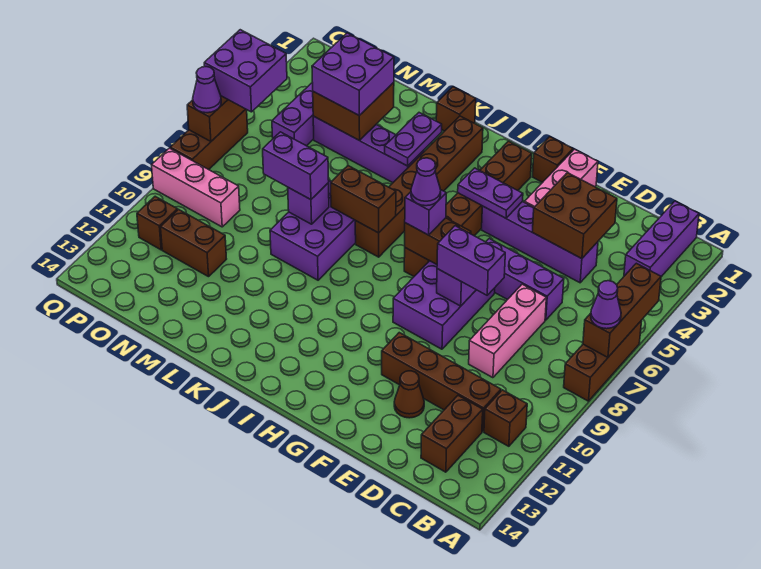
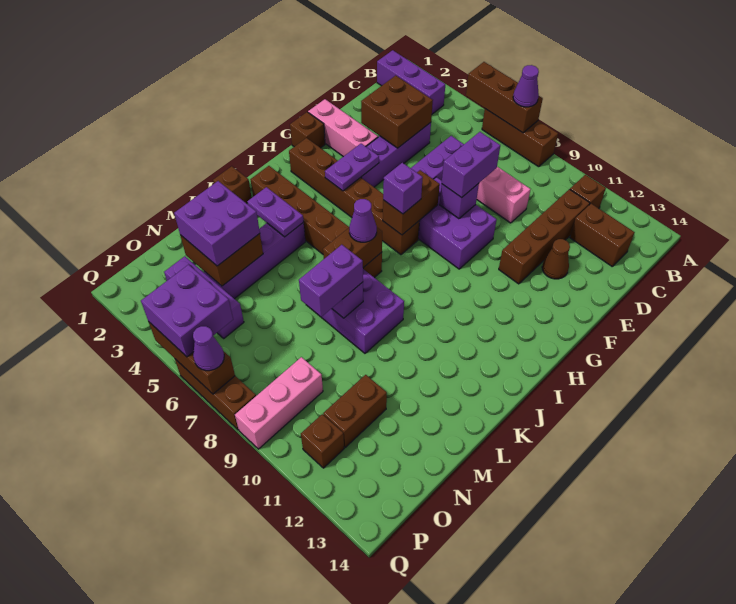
purple cone H7 level 4 -> purple cone J7 level 3

